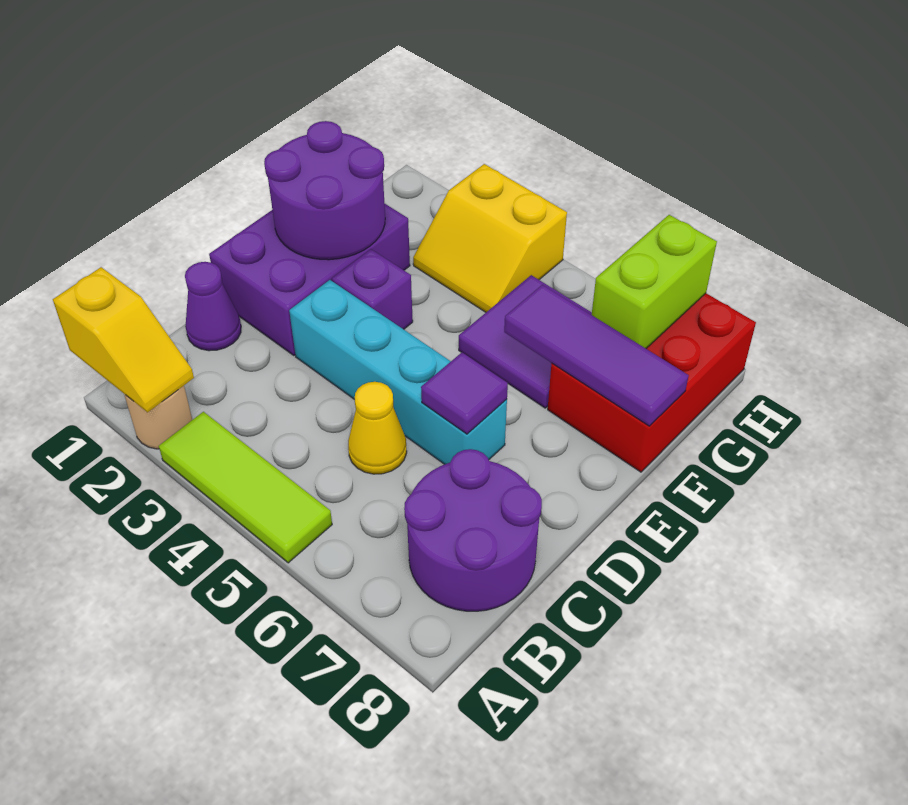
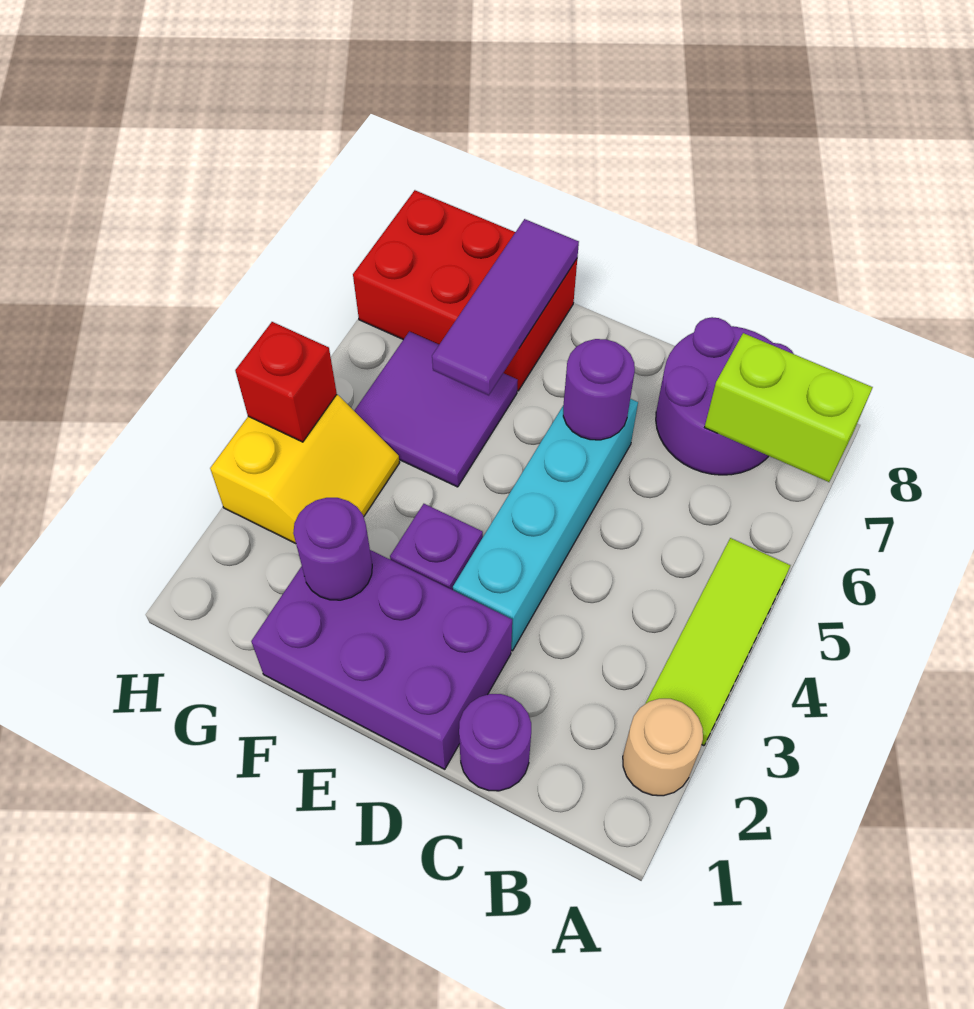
yellow slope A1:A2 level 2 top 1 -> none
purple cone C1 level 1 -> purple round brick C1 level 1
yellow cone C5 level 1 -> none
purple tile D6 level 2 -> purple round brick D6 level 2
purple round brick E1:F2 level 2 -> purple round brick F2 level 2
lime brick G7:H7 level 2 -> lime brick A7:B7 level 2
none -> red brick H4 level 2

